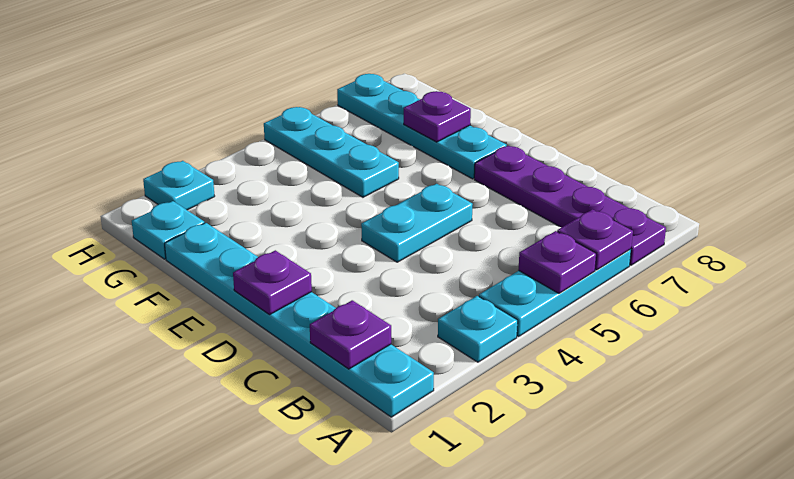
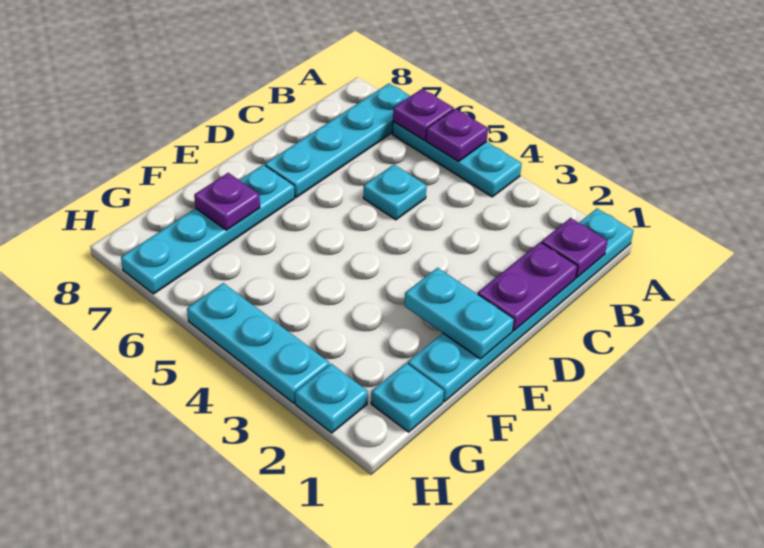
cyan plate A3 level 1 -> cyan plate C5 level 1
purple plate A7:D7 level 1 -> cyan plate A7:D7 level 1
purple plate D1 level 2 -> purple plate C1:D1 level 2
cyan plate D4:D5 level 1 -> cyan plate E1:E2 level 2
cyan plate F5:H5 level 1 -> cyan plate H3:H5 level 1

